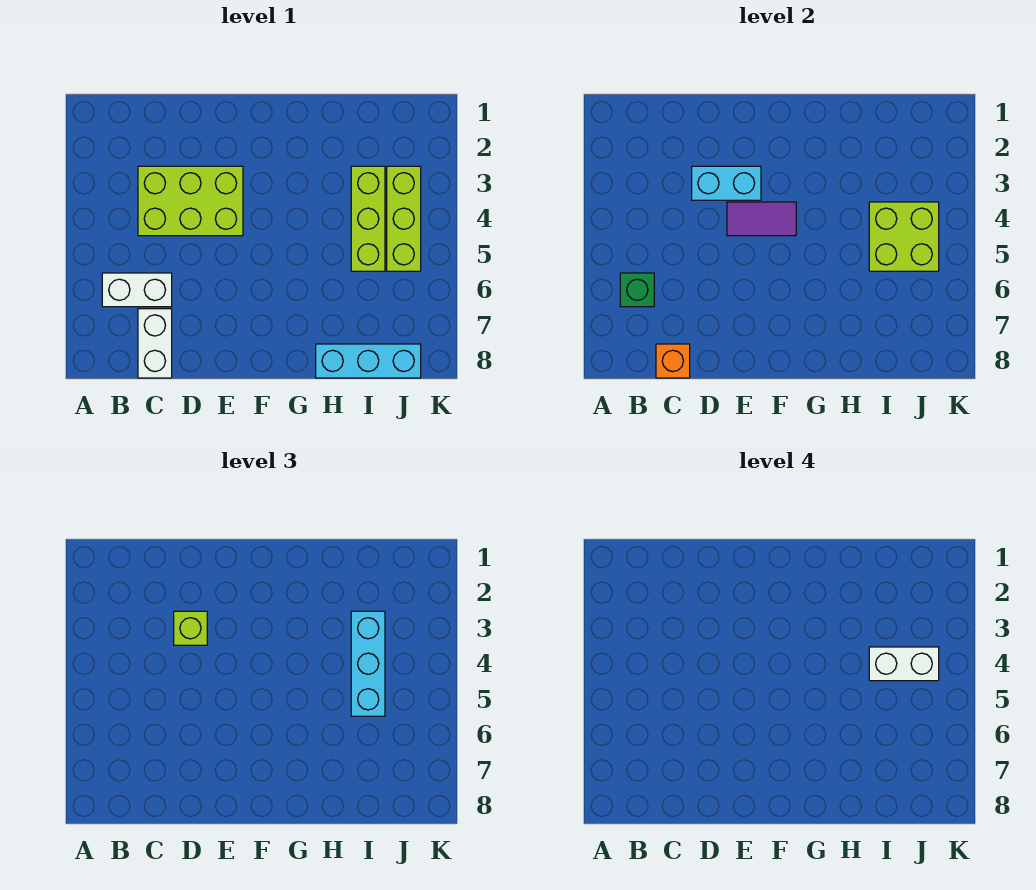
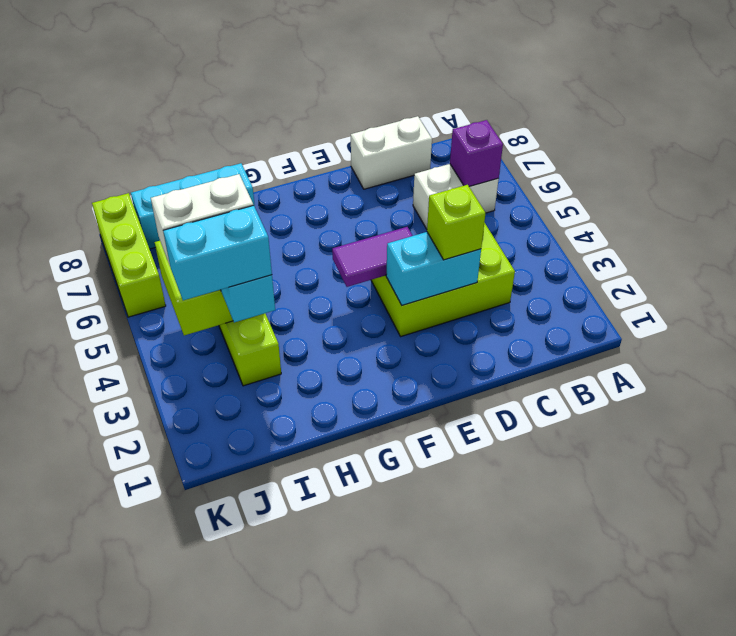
green brick B6 level 2 -> purple brick B6 level 2
white brick C7:C8 level 1 -> white brick C8:D8 level 1
orange brick C8 level 2 -> none
none -> cyan brick I3:J3 level 4
lime brick J3:J5 level 1 -> lime brick K6:K8 level 1

